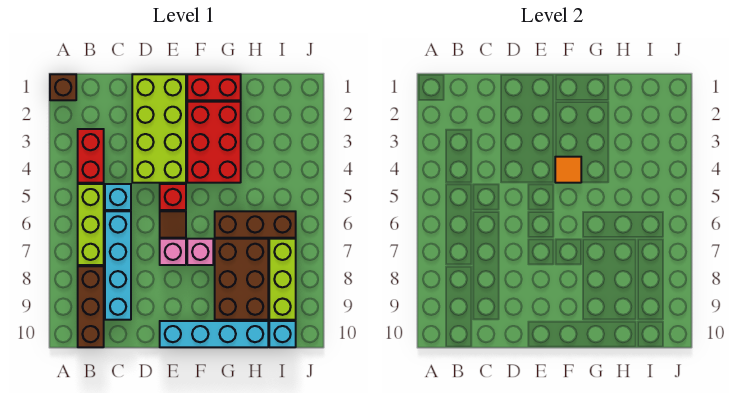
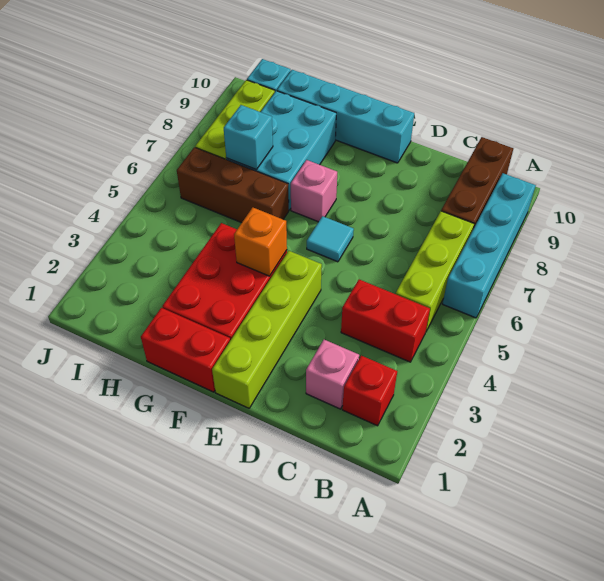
brown brick A1 level 1 -> none
red brick B3:B4 level 1 -> red brick B4:C4 level 1
cyan brick C5 level 1 -> cyan brick H7 level 2
cyan brick C6:C9 level 1 -> cyan brick A6:A9 level 1
lime brick D1:E4 level 1 -> lime brick E1:E4 level 1
red brick E5 level 1 -> red brick B2 level 1
brown tile E6 level 1 -> cyan tile E6 level 1
pink brick E7 level 1 -> pink brick C2 level 1
orange tile F4 level 2 -> orange brick F4 level 2
brown brick G7:H9 level 1 -> cyan brick G7:H9 level 1

